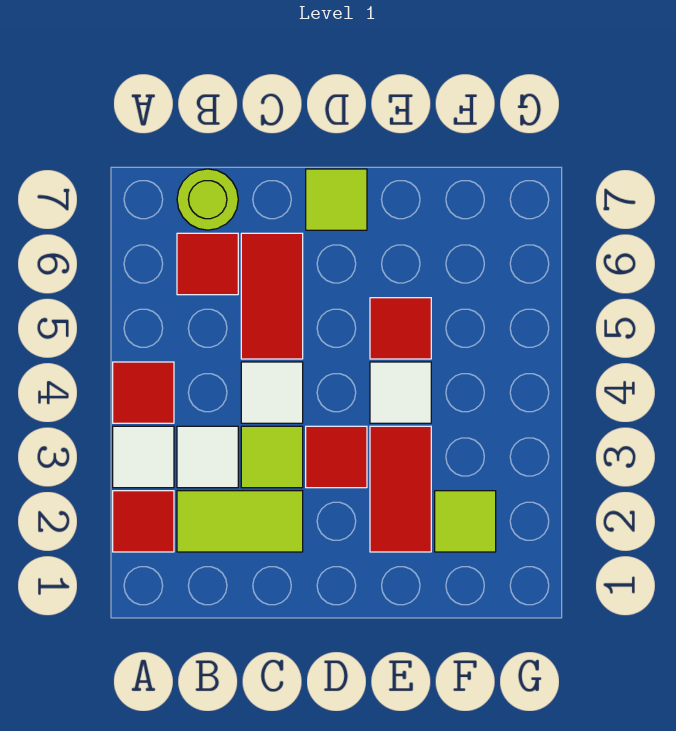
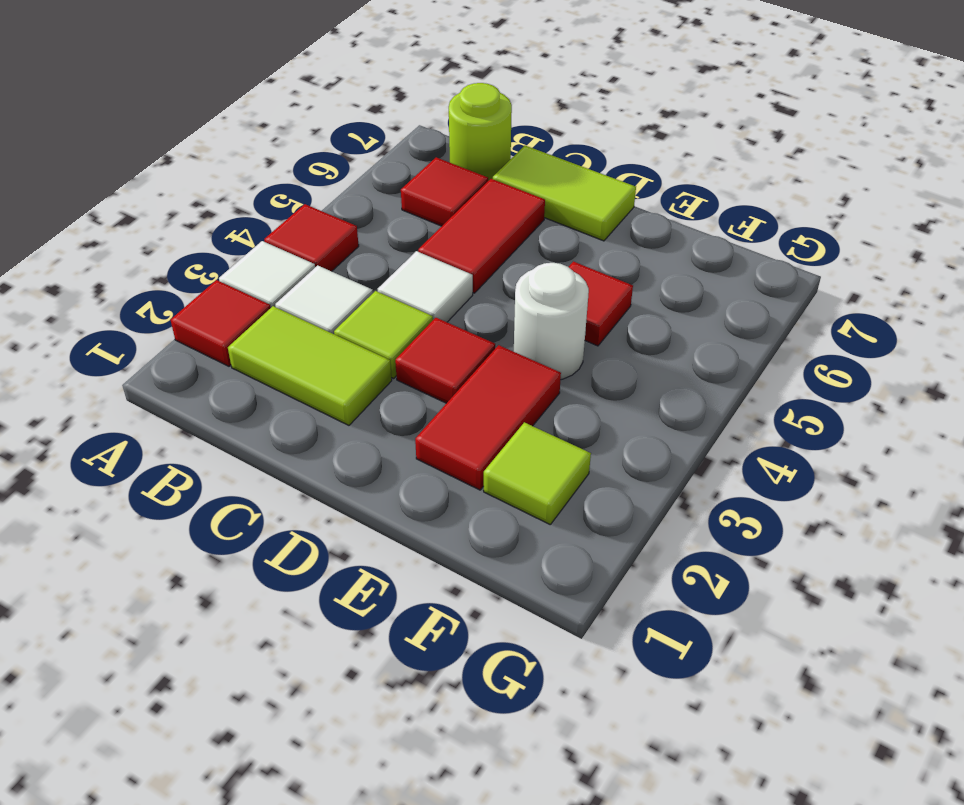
lime tile D7 level 1 -> lime tile C7:D7 level 1
white tile E4 level 1 -> white round brick E4 level 1

